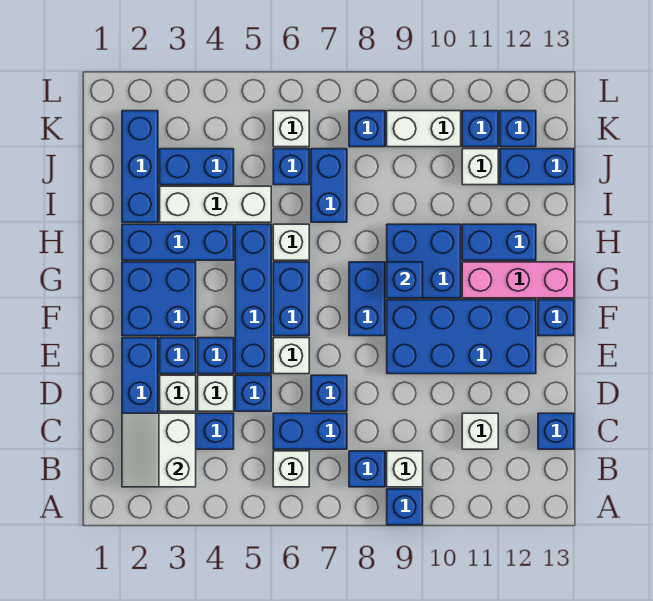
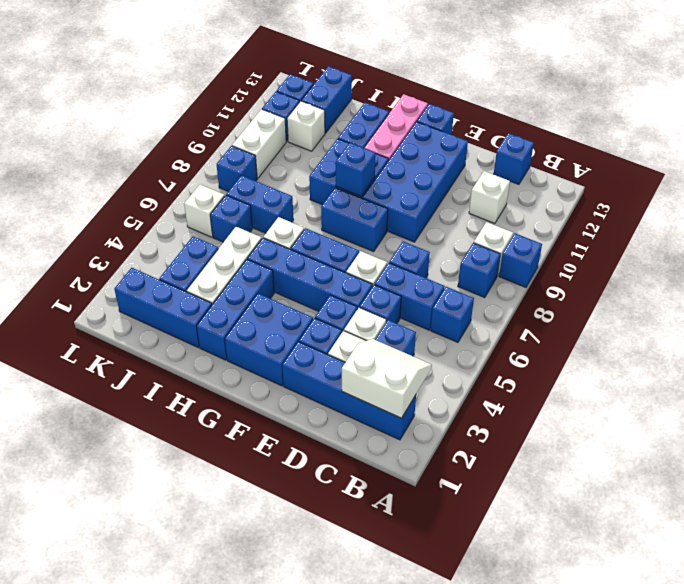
white slope B2:C3 level 2 top 3 -> white slope B2:C3 level 2 top 2
white brick B6 level 1 -> blue brick B6 level 1
blue brick C6:C7 level 1 -> blue brick C6:D6 level 1

